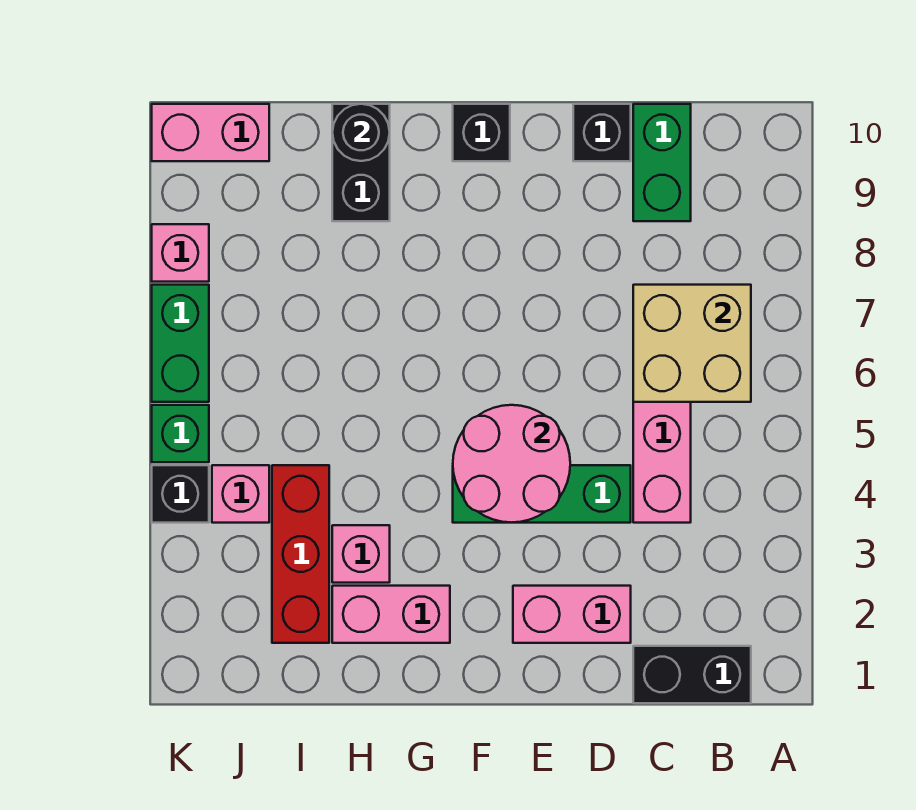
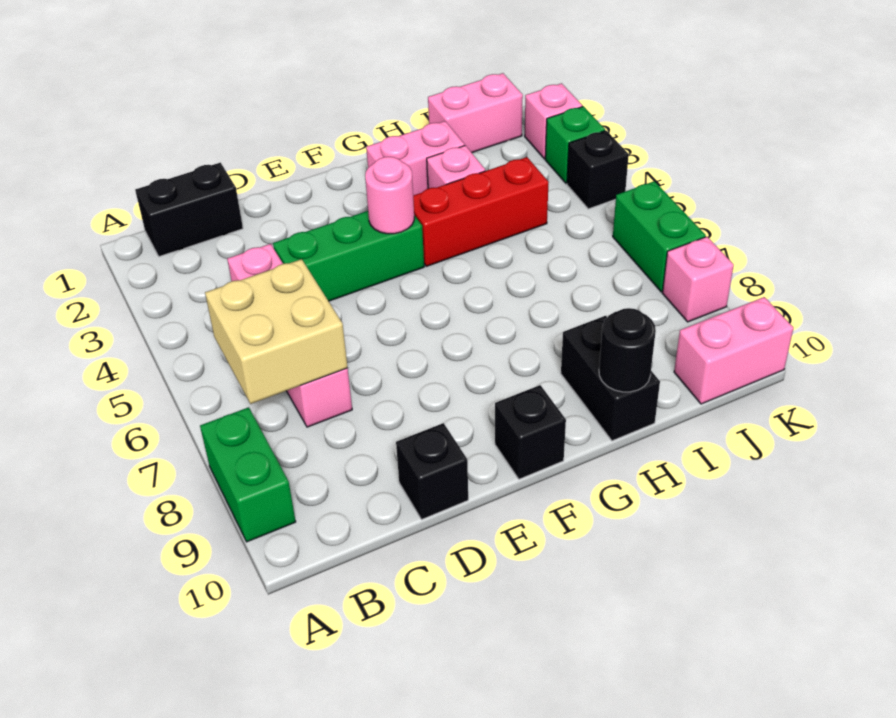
green brick C9:C10 level 1 -> green brick A8:A9 level 1
pink brick D2:E2 level 1 -> pink brick I1:J1 level 1
pink round brick E4:F5 level 2 -> pink round brick F4 level 2
red brick I2:I4 level 1 -> red brick G4:I4 level 1
pink brick J4 level 1 -> pink brick K2 level 1
green brick K5 level 1 -> green brick K3 level 1

